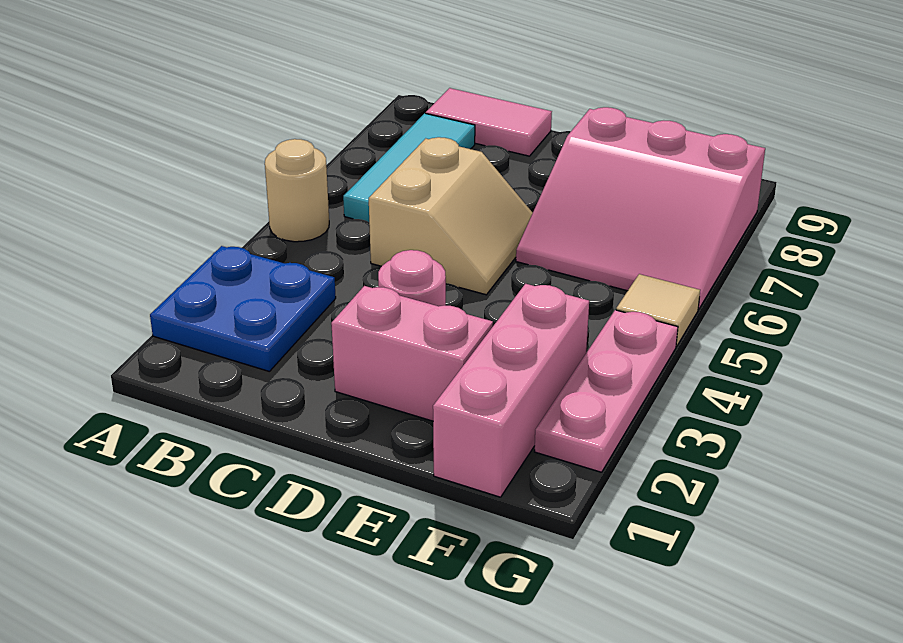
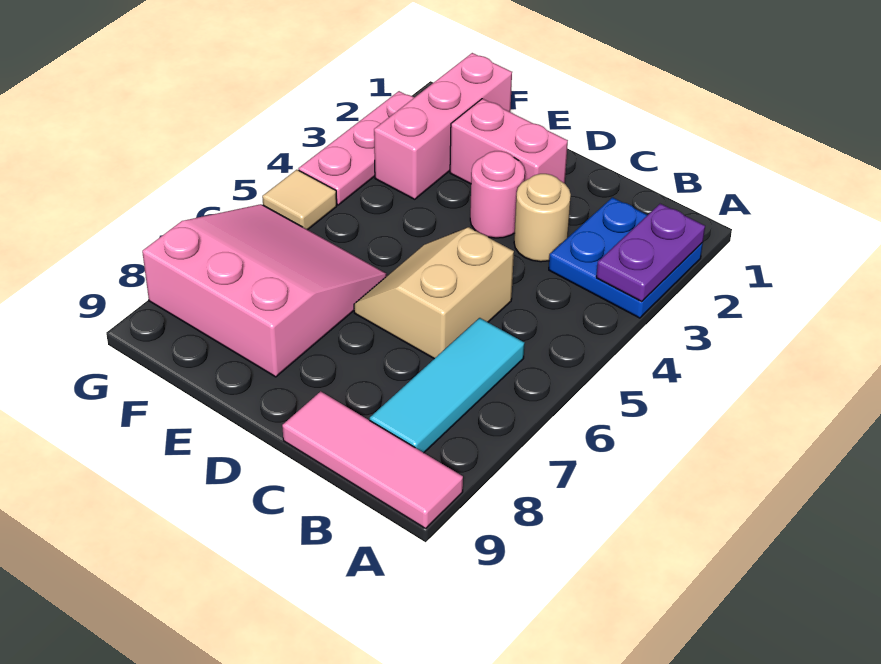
none -> purple plate A2:A3 level 2
tan round brick A5 level 1 -> tan round brick C3 level 1
pink tile B9:C9 level 1 -> pink tile A9:C9 level 1

